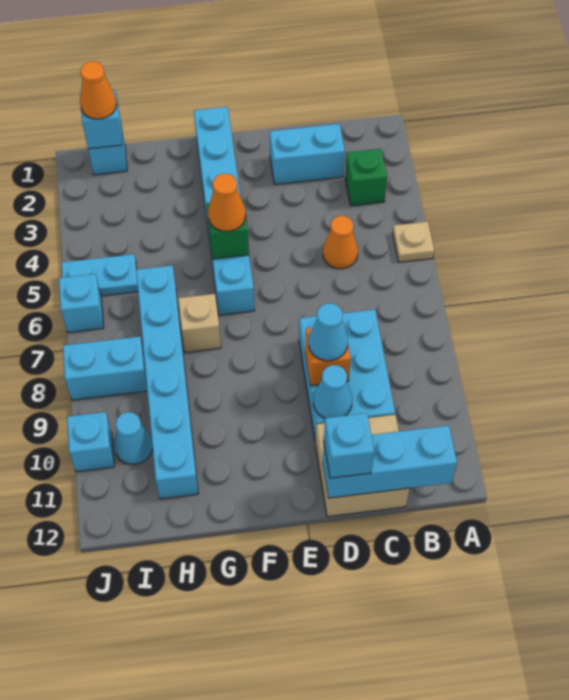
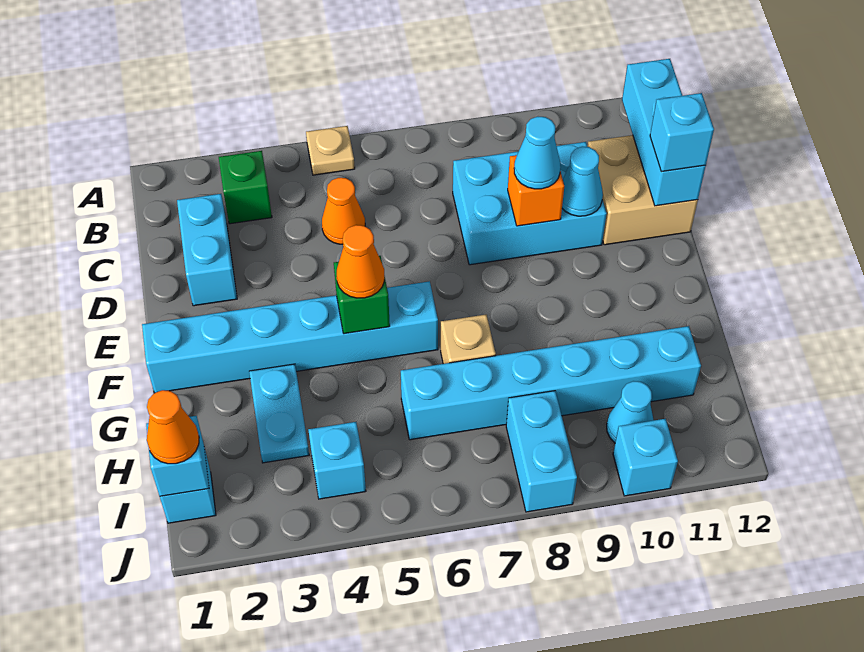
cyan plate I5:J5 level 1 -> cyan plate G3:H3 level 1
cyan brick J6 level 1 -> cyan brick I4 level 1

